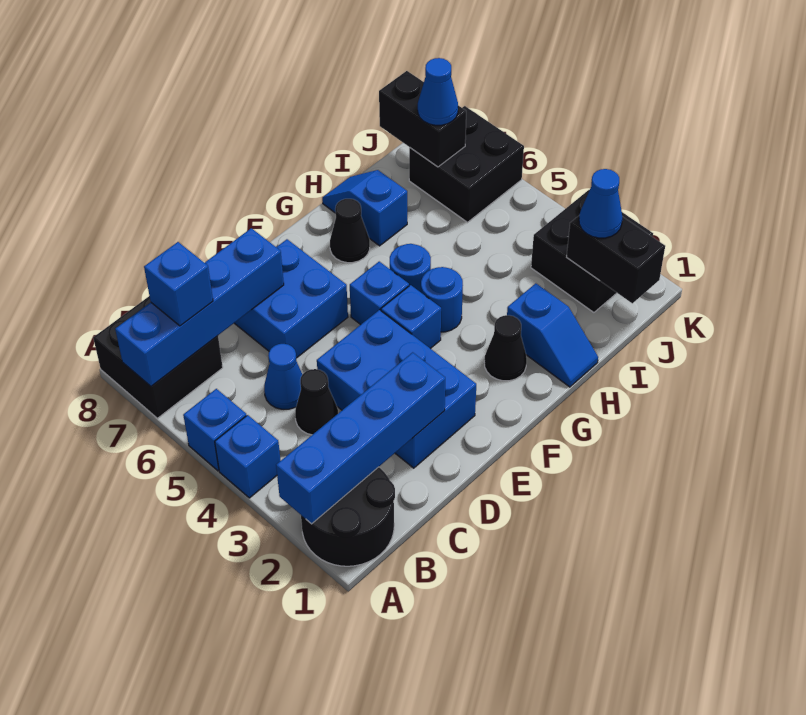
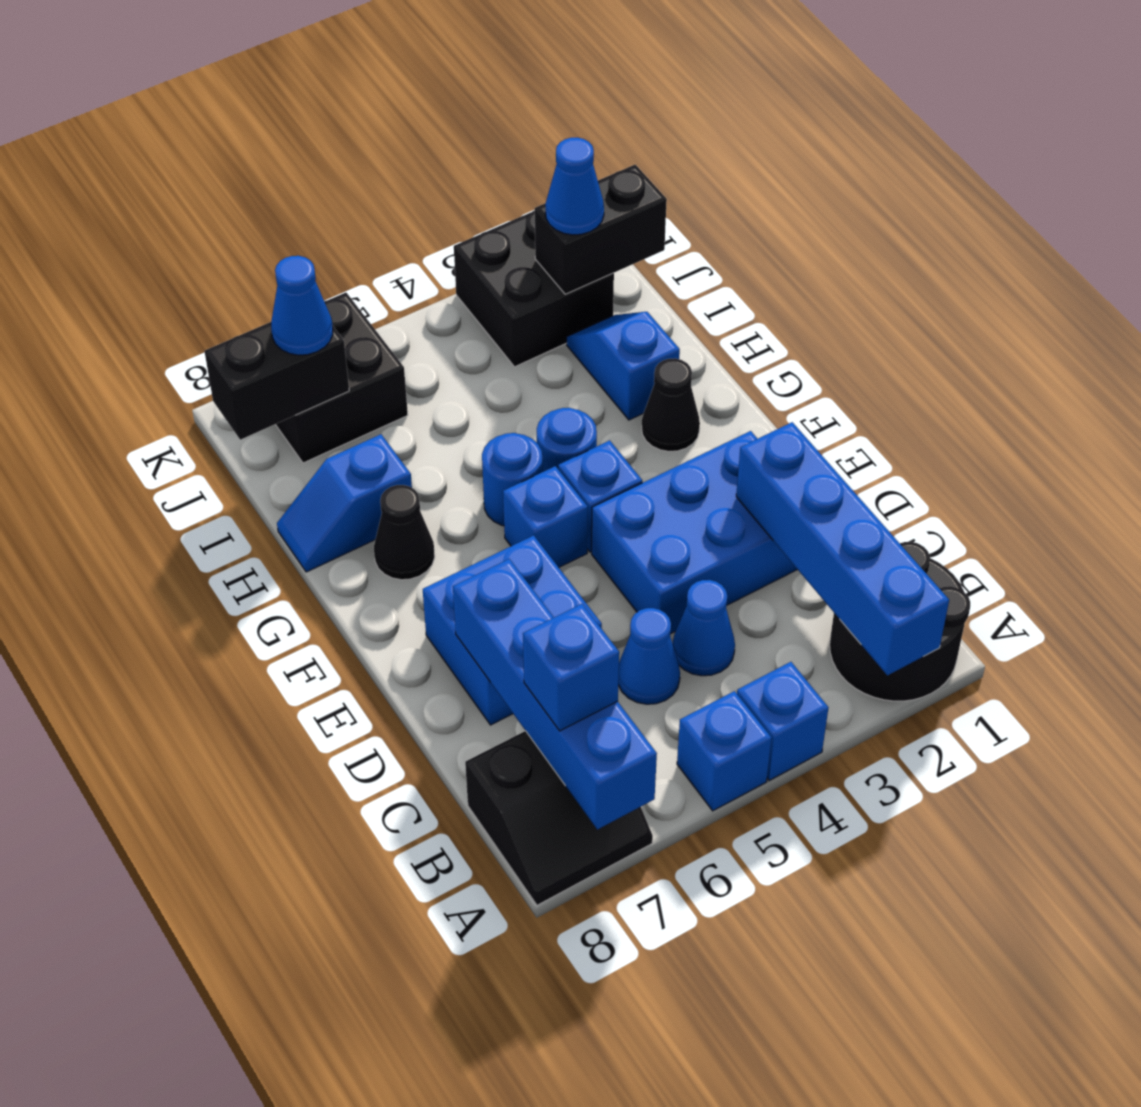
black brick A7:B8 level 1 -> black slope A7:B8 level 1 top B
black cone C4 level 1 -> blue cone C4 level 1
blue slope H1:H2 level 1 top 2 -> blue slope H2:I2 level 1 top H

